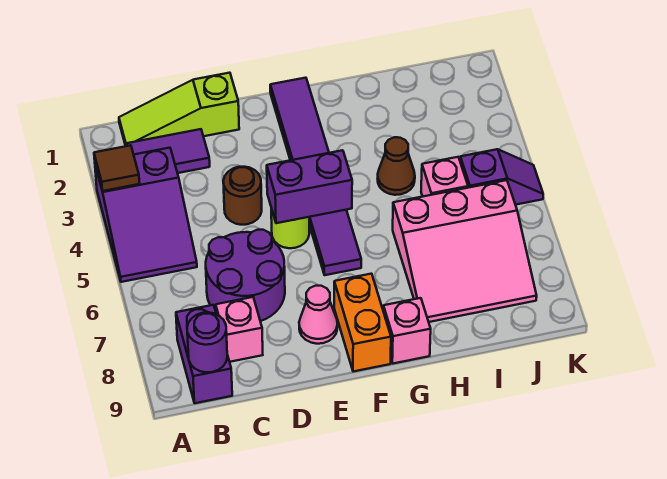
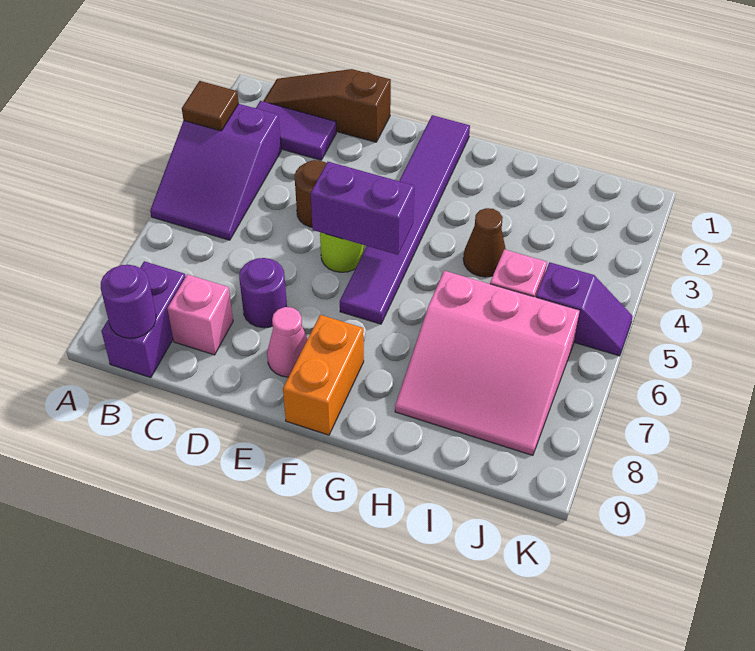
lime slope B1:D1 level 1 top D -> brown slope B1:D1 level 1 top D
purple round brick C6:D7 level 1 -> purple round brick D7 level 1
pink brick G9 level 1 -> none

